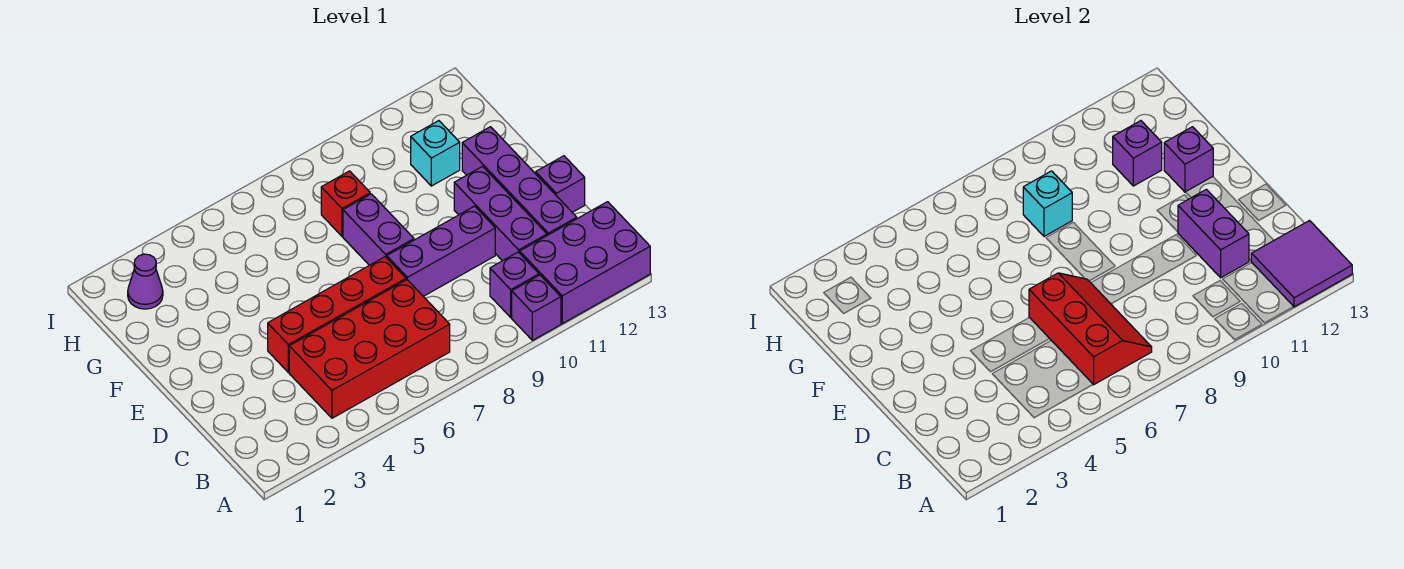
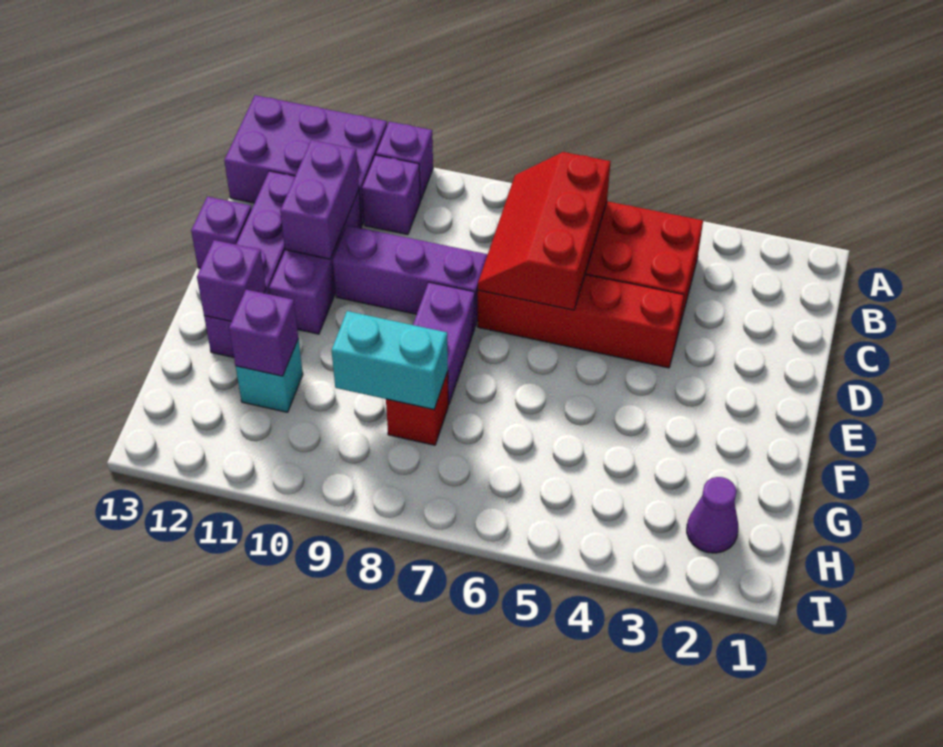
purple tile A12:B13 level 2 -> none
cyan brick G8 level 2 -> cyan brick G8:G9 level 2

